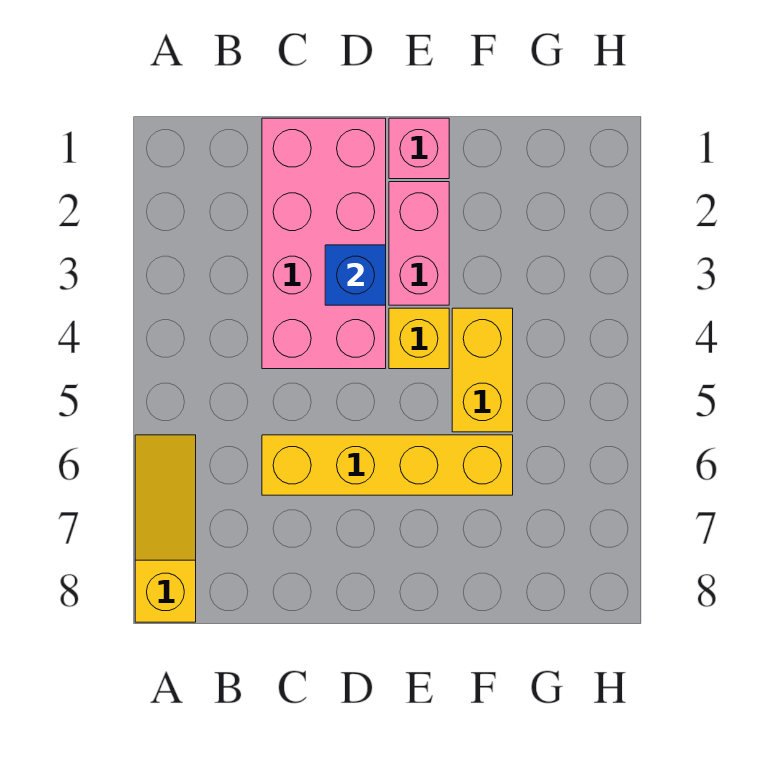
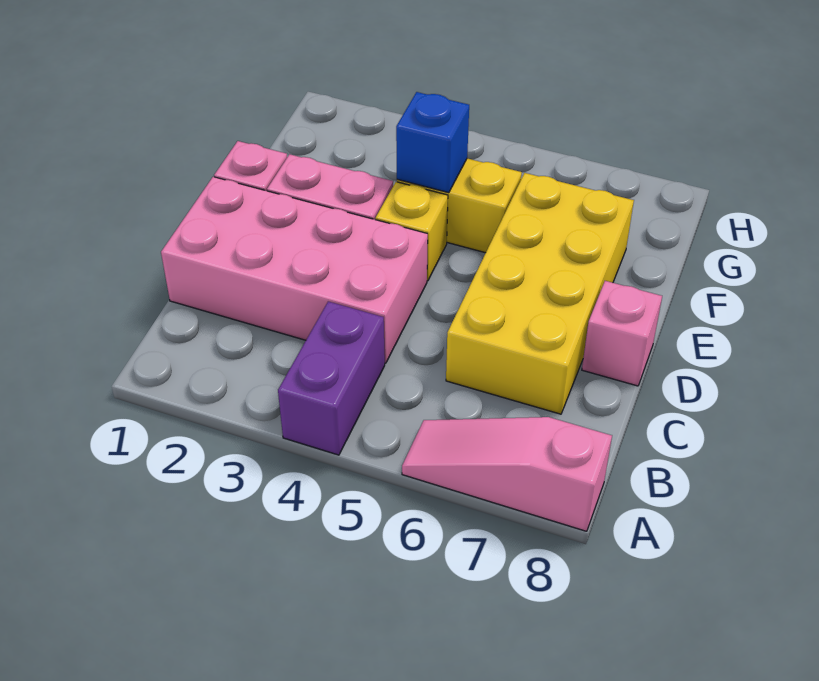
none -> purple brick A4:B4 level 1
yellow slope A6:A8 level 1 top 8 -> pink slope A6:A8 level 1 top 8
yellow brick C6:F6 level 1 -> yellow brick C6:F7 level 1
blue brick D3 level 2 -> blue brick F4 level 2
none -> pink brick D8 level 1

